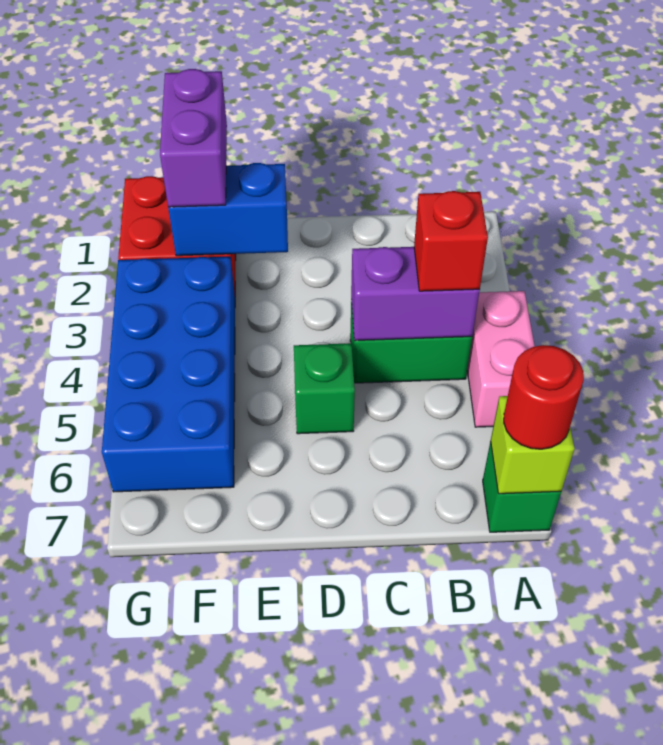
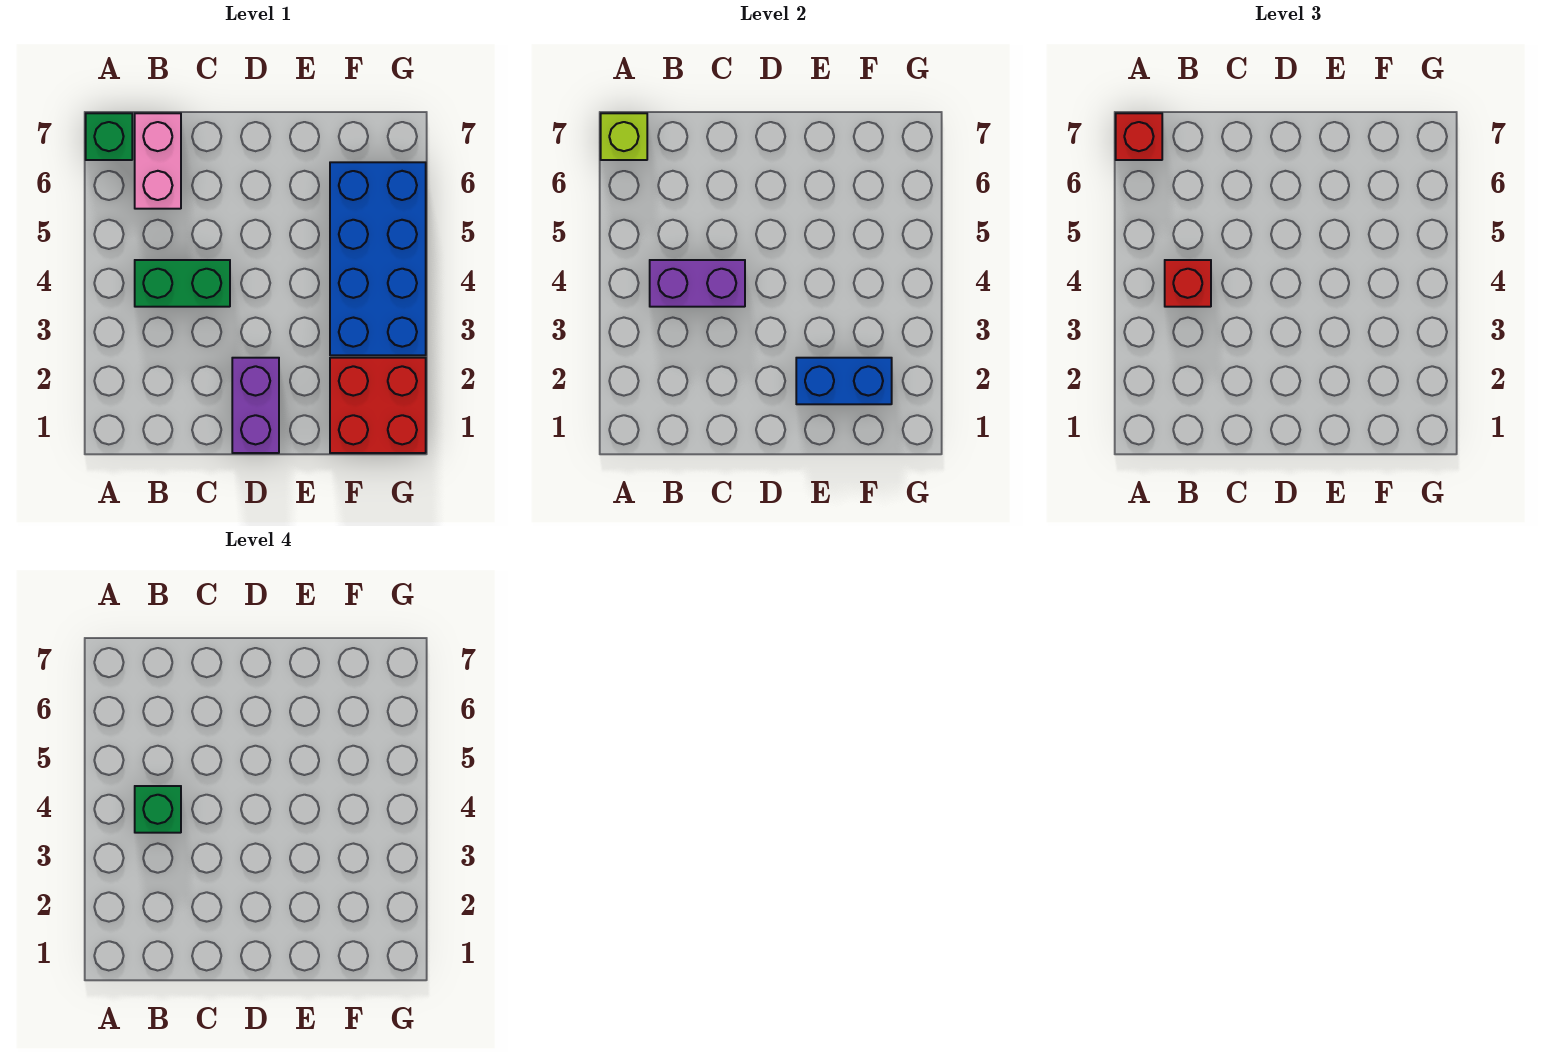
pink brick A4:A5 level 1 -> pink brick B6:B7 level 1
red round brick A7 level 3 -> red brick A7 level 3
green brick D5 level 1 -> green brick B4 level 4
purple brick F1:F2 level 3 -> purple brick D1:D2 level 1

